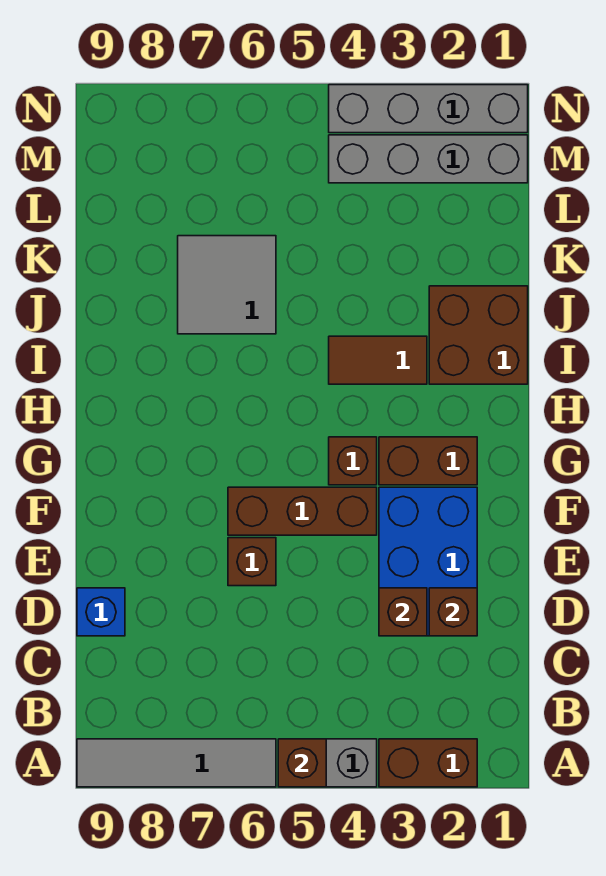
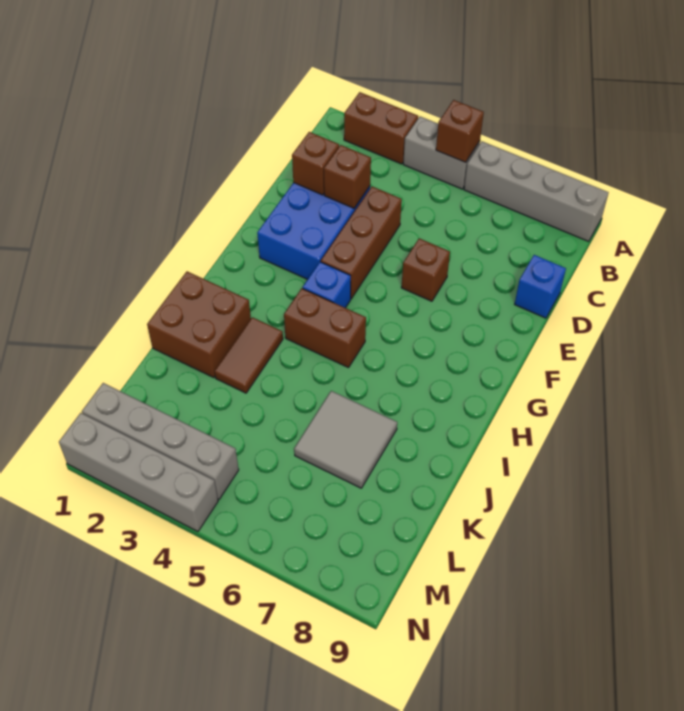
grey tile A6:A9 level 1 -> grey brick A6:A9 level 1
brown brick F4:F6 level 1 -> brown brick D4:F4 level 1
brown brick G2:G3 level 1 -> brown brick H4:H5 level 1
brown brick G4 level 1 -> blue brick G4 level 1
brown tile I3:I4 level 1 -> brown tile I3:J3 level 1

